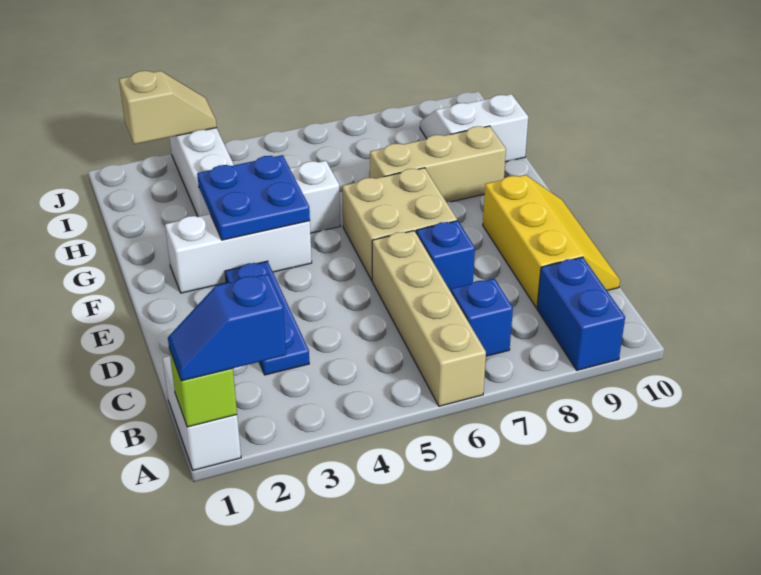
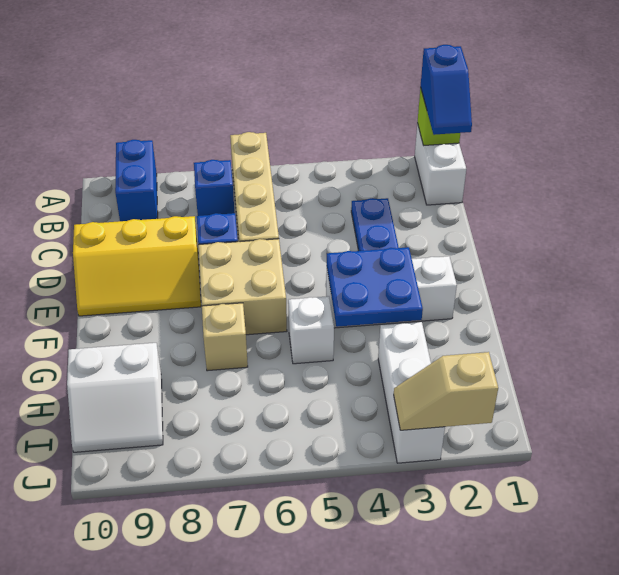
blue slope A1:A2 level 3 top 2 -> blue slope A1:B1 level 3 top A
yellow slope C9:E10 level 1 top 9 -> yellow slope D8:E10 level 1 top D
tan brick G7:G9 level 1 -> tan brick G7 level 1

